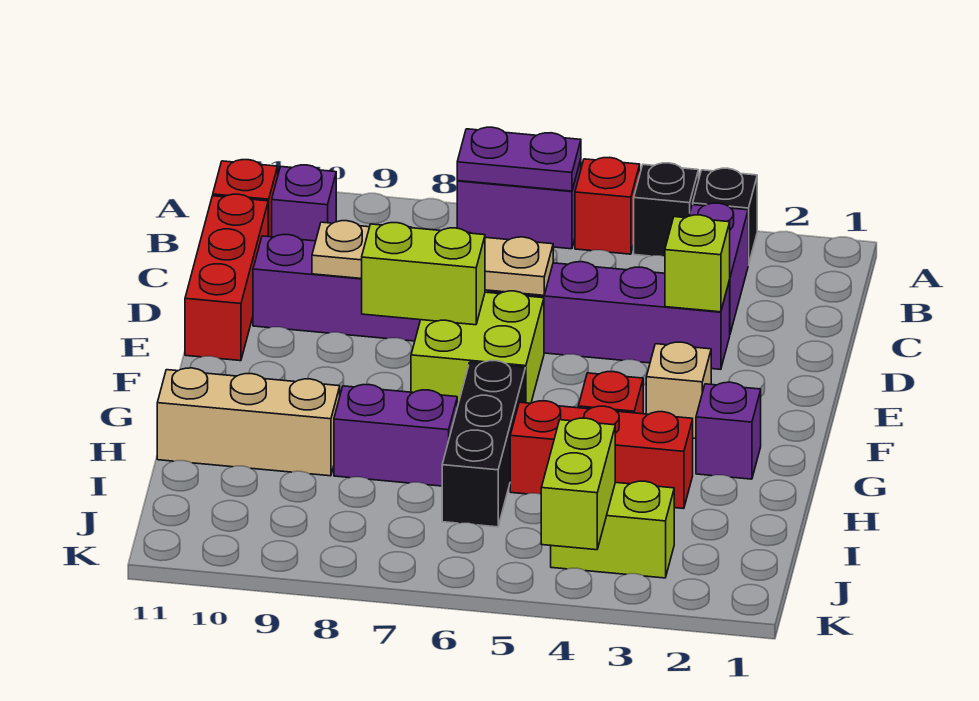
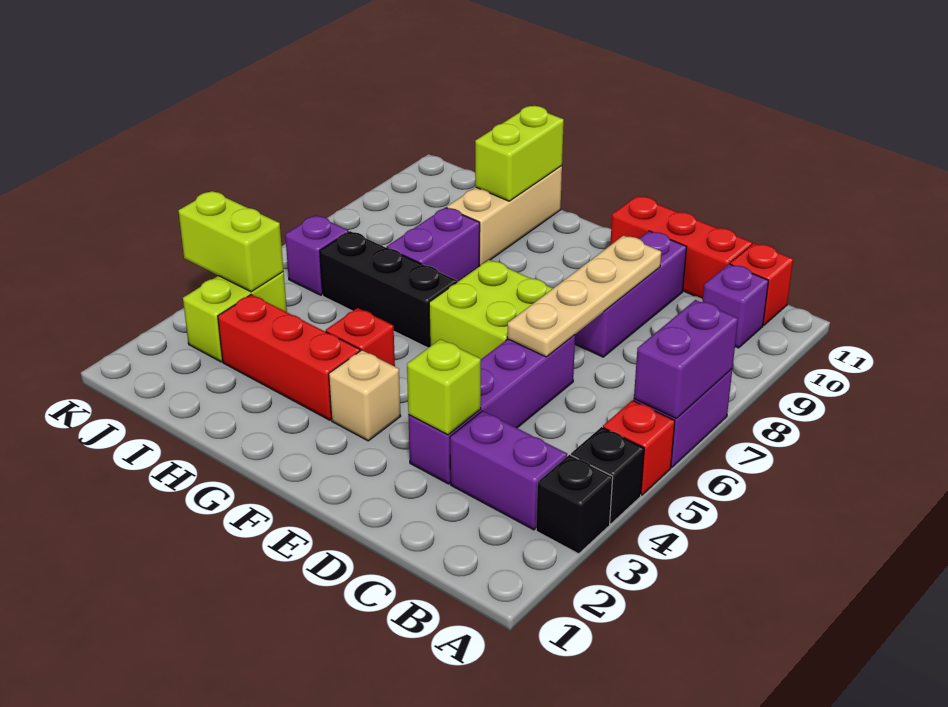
purple plate A6:A7 level 2 -> purple brick A6:A7 level 2
lime brick E7:E8 level 2 -> lime brick H10:H11 level 2
purple brick G2 level 1 -> purple brick J6 level 1
red brick H3:H5 level 1 -> red brick G3:I3 level 1

